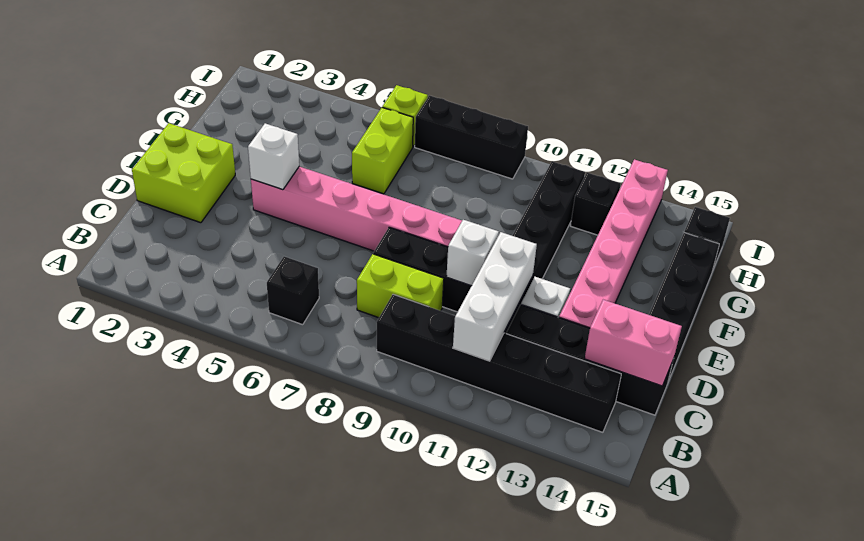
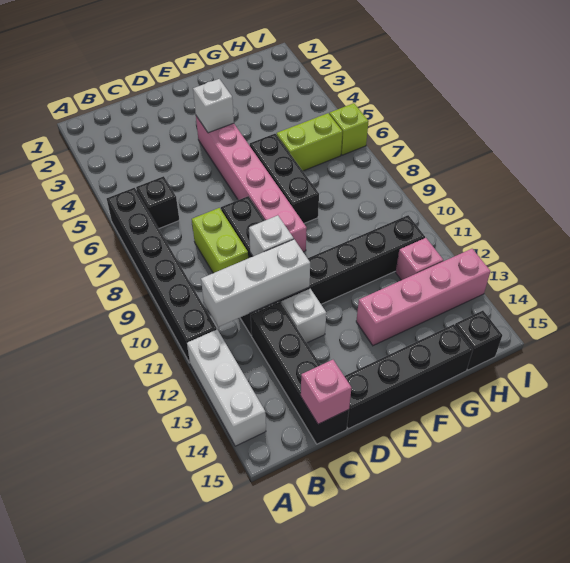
none -> white brick A12:A14 level 1
black brick B9:B14 level 1 -> black brick A6:A11 level 1
pink brick C14:C15 level 2 -> pink brick C15 level 2
lime brick D1:E2 level 1 -> none
pink brick D13:I13 level 1 -> pink brick F13:I13 level 1
black brick H12 level 1 -> pink brick H12 level 1
black brick I7:I9 level 1 -> black brick F6:F8 level 1

